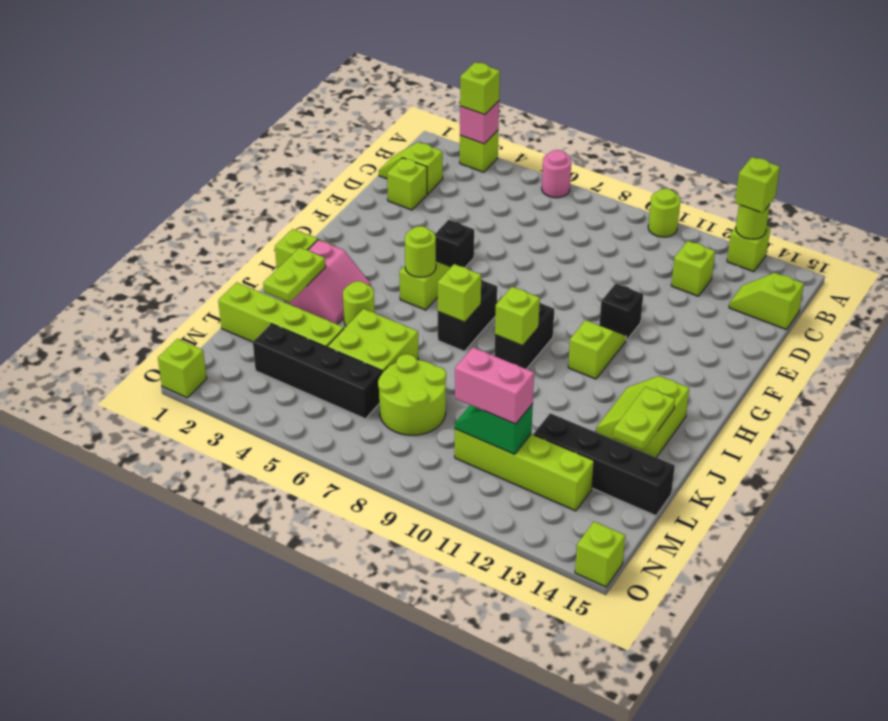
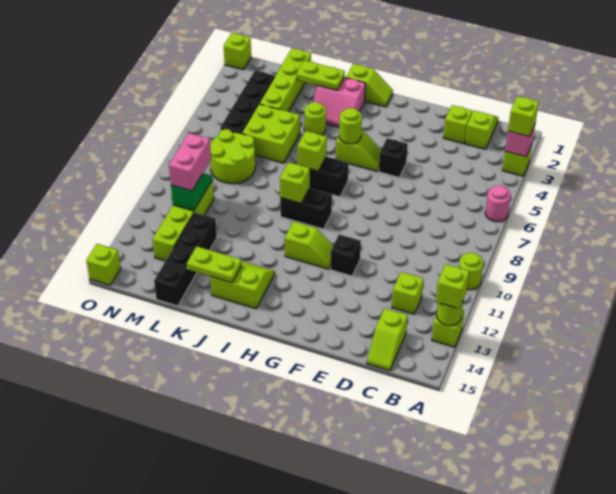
lime slope C14:C15 level 1 top 15 -> lime slope C14:C15 level 1 top 14

